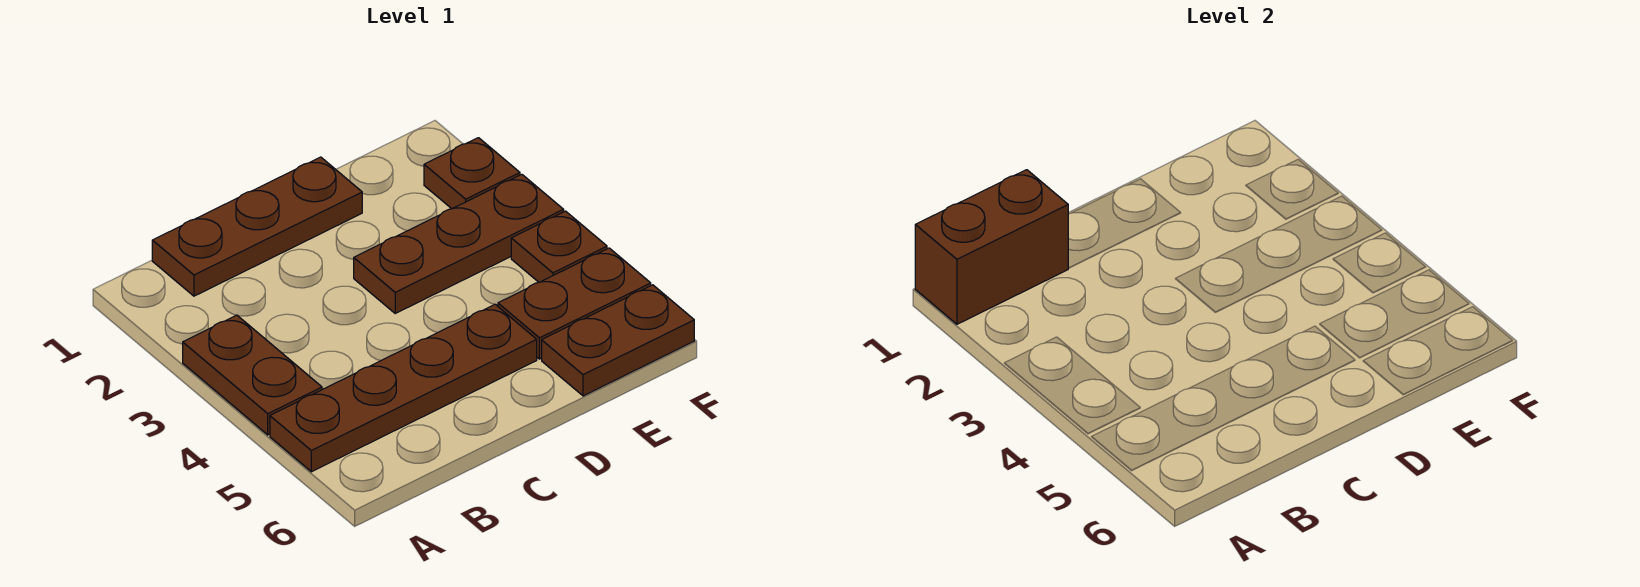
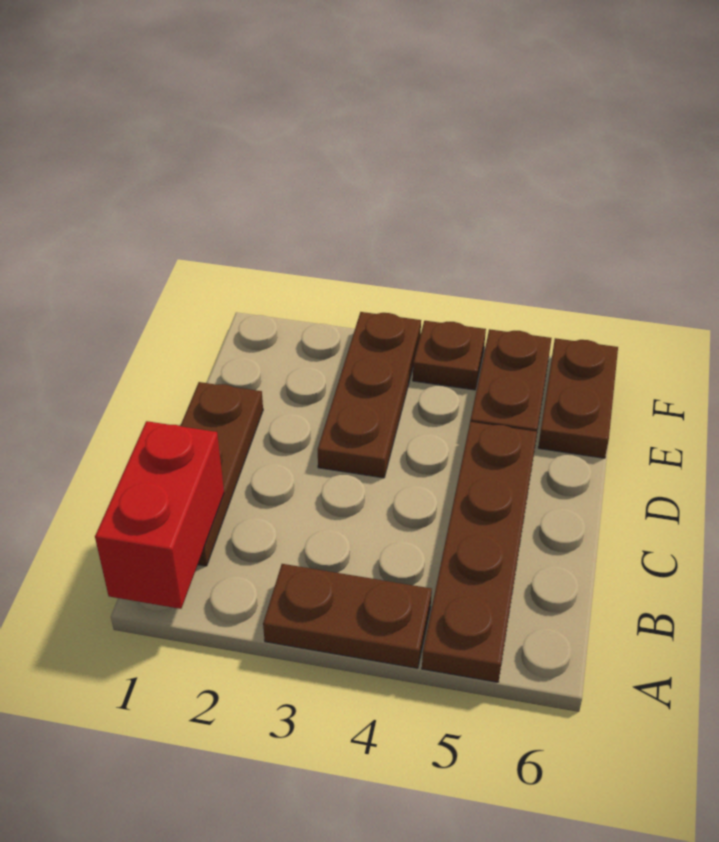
brown brick A1:B1 level 2 -> red brick A1:B1 level 2
brown plate F2 level 1 -> none

